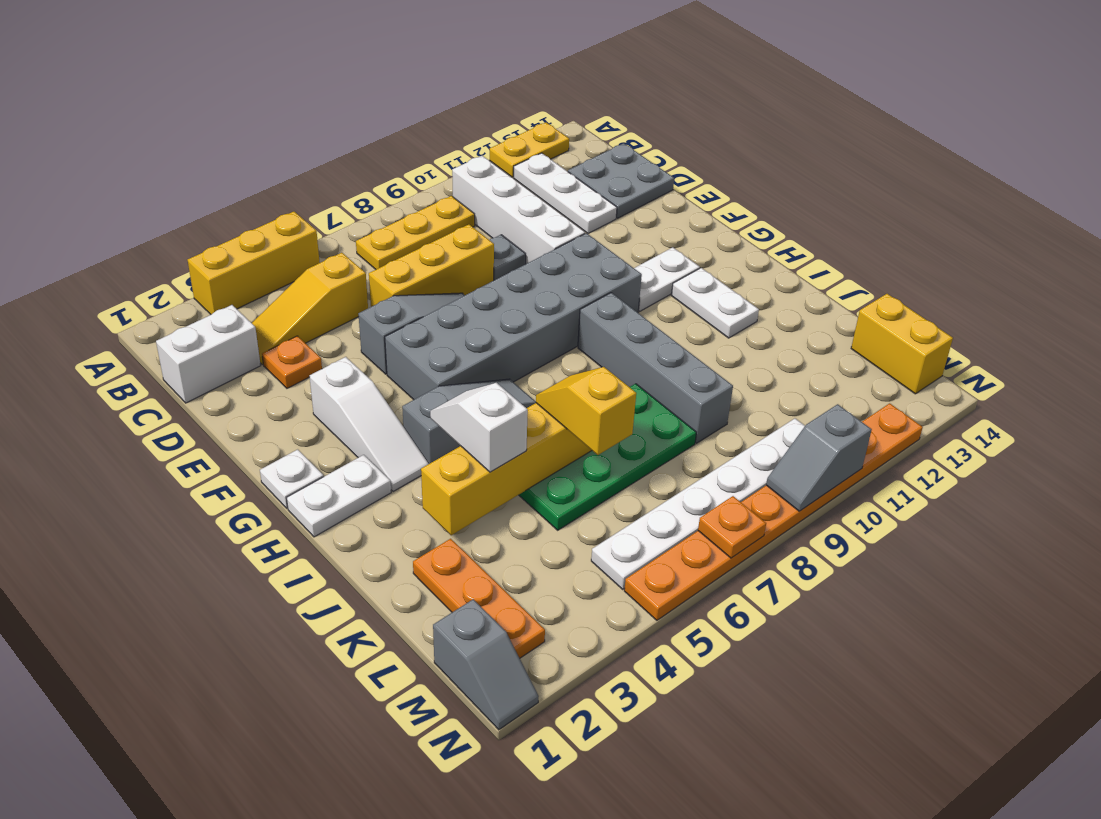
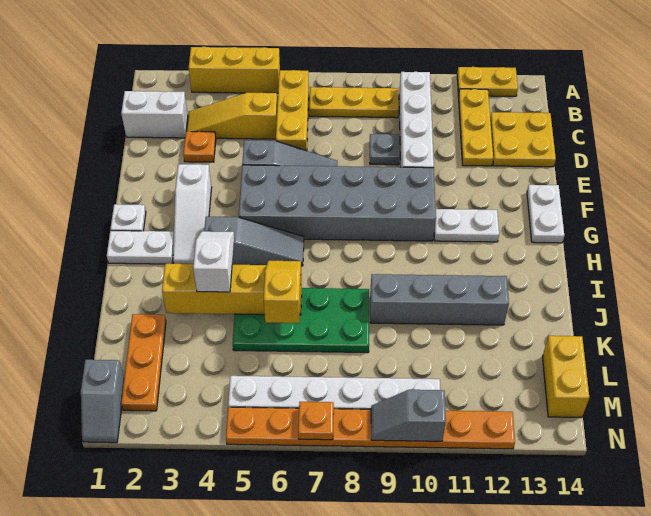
white plate B12:D12 level 1 -> yellow plate B12:D12 level 1
grey plate C13:D14 level 1 -> yellow plate C13:D14 level 1
yellow brick D6:D8 level 1 -> yellow brick B6:D6 level 1
grey brick H9:K9 level 1 -> grey brick J9:J12 level 1
white plate H12:I12 level 1 -> white plate F14:G14 level 1

